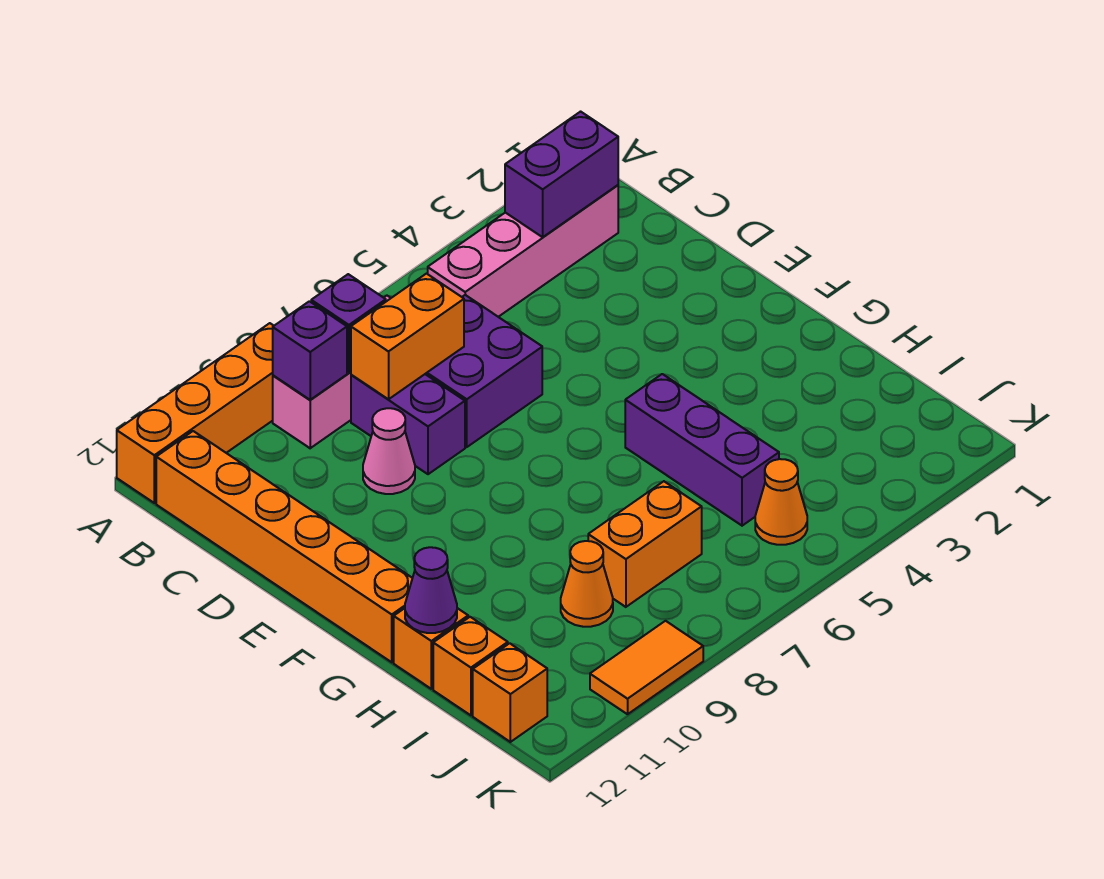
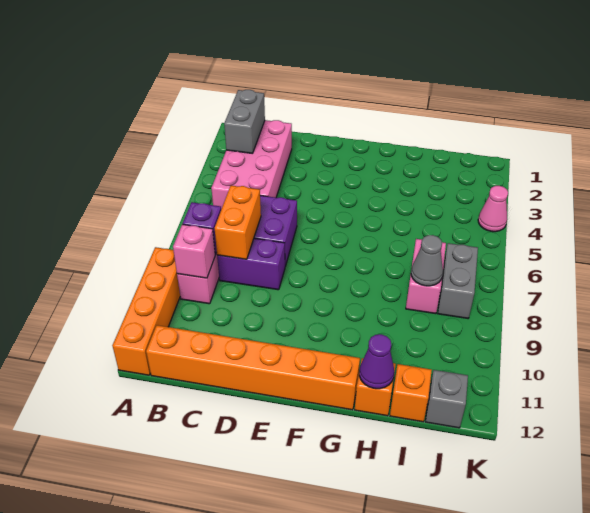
pink brick B2:B5 level 1 -> pink brick B2:C5 level 1
purple brick B2:B3 level 2 -> grey brick B2:B3 level 2
purple brick B9 level 2 -> pink brick B9 level 2
pink cone D9 level 1 -> pink cone K4 level 1
purple brick G5:I5 level 1 -> none
orange brick I7:I8 level 1 -> pink brick I7:I8 level 1
none -> grey cone I8 level 2
orange cone I9 level 1 -> none
orange cone J5 level 1 -> none
none -> grey brick J7:J8 level 1
orange brick J12 level 1 -> grey brick J12 level 1
orange tile K9:K10 level 1 -> none

